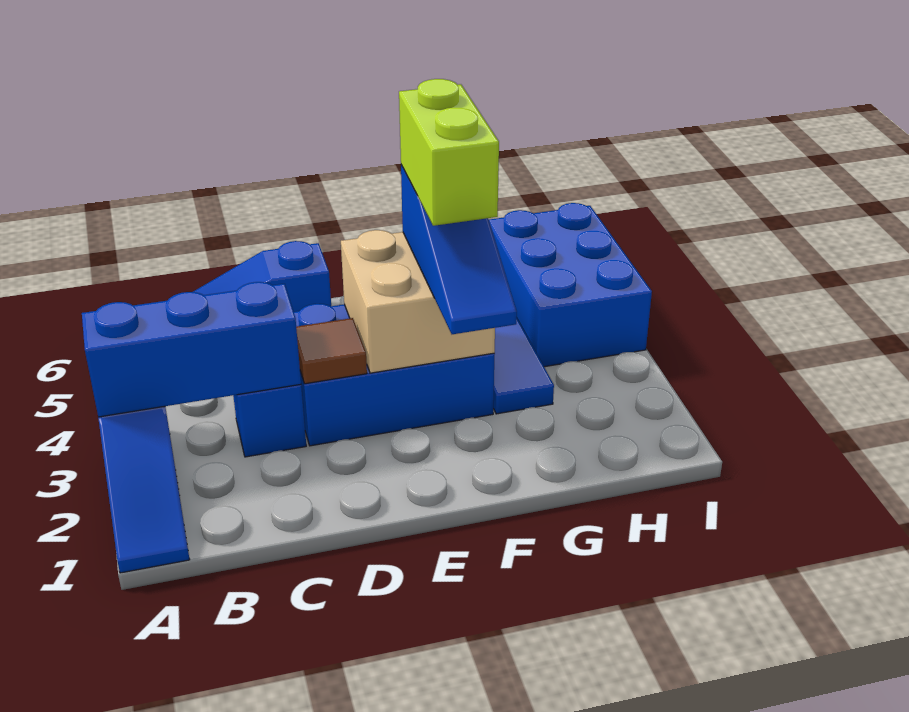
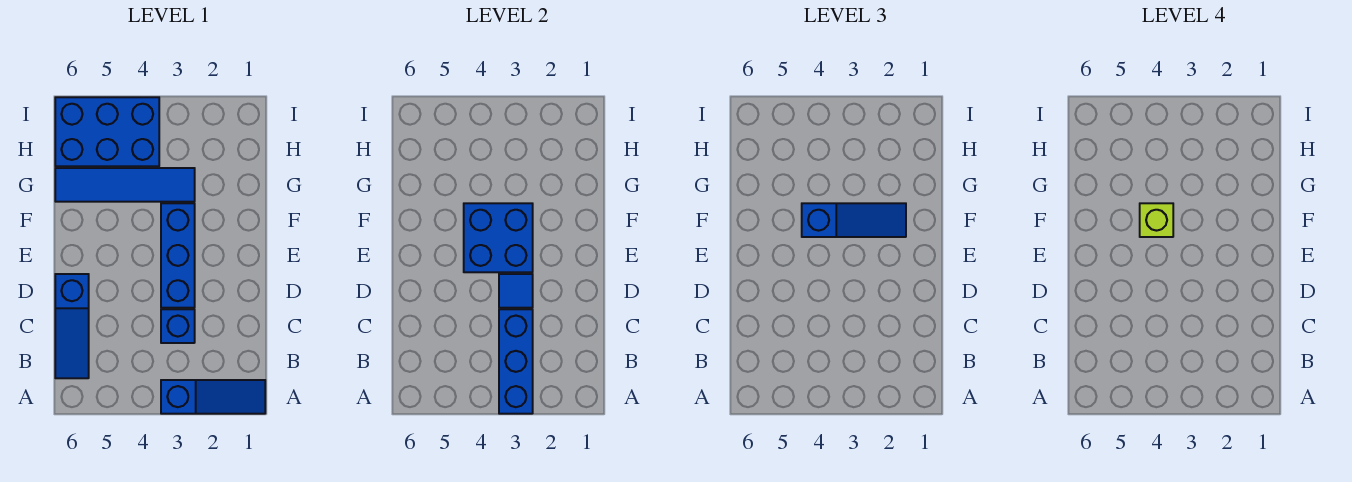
blue brick D3:F4 level 1 -> blue brick D3:F3 level 1
brown tile D3 level 2 -> blue tile D3 level 2
tan brick E3:F4 level 2 -> blue brick E3:F4 level 2
lime brick F3:F4 level 4 -> lime brick F4 level 4

